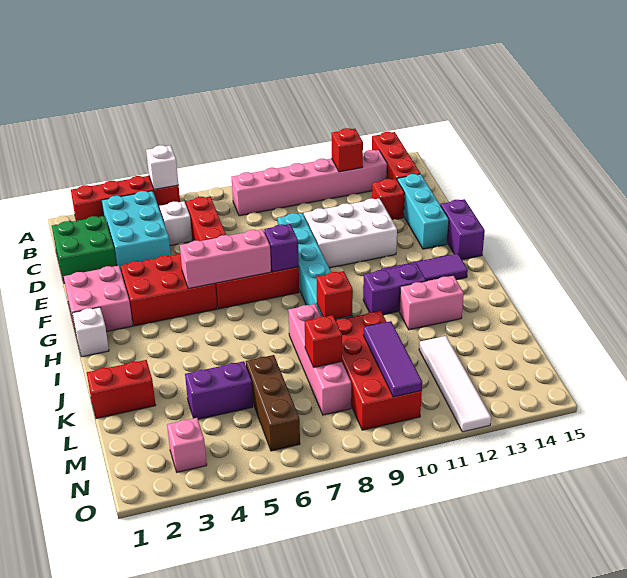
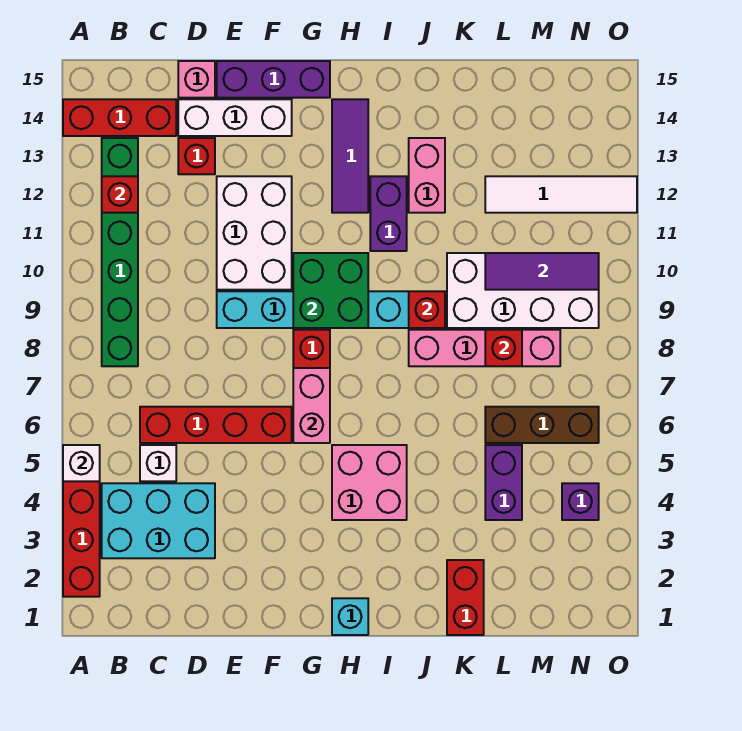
pink brick B8:B13 level 1 -> green brick B8:B13 level 1
green brick C1:D2 level 1 -> green brick G9:H10 level 2
cyan brick D14:F14 level 1 -> white brick D14:F14 level 1
pink brick F1:G2 level 1 -> pink brick H4:I5 level 1
red brick F3:G5 level 1 -> none
purple brick F15:G15 level 1 -> purple brick E15:G15 level 1
pink brick G5:G7 level 2 -> pink brick G6:G7 level 2
purple brick G8 level 2 -> purple brick N4 level 1
white brick H1 level 1 -> cyan brick H1 level 1
red brick K9:N10 level 1 -> white brick K9:N10 level 1
pink brick N3 level 1 -> pink brick D15 level 1

